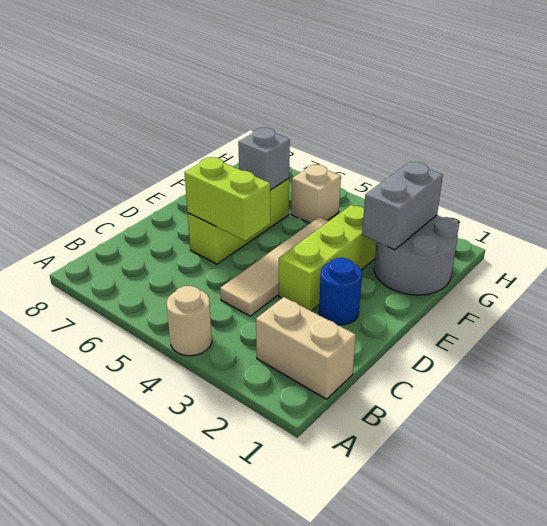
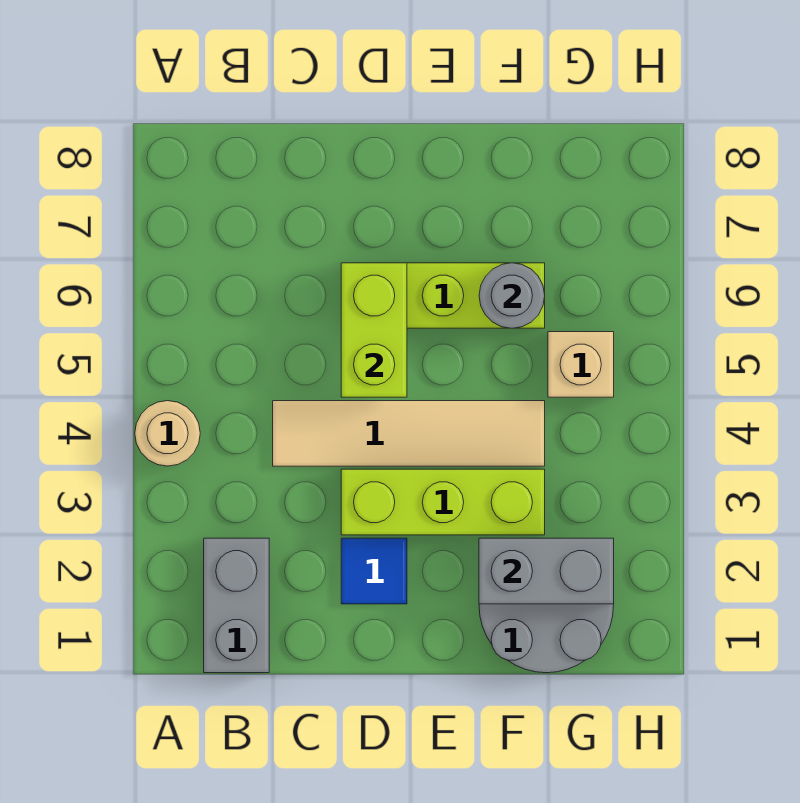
tan brick B1:B2 level 1 -> grey brick B1:B2 level 1
blue round brick D2 level 1 -> blue tile D2 level 1
grey brick F6 level 2 -> grey round brick F6 level 2

